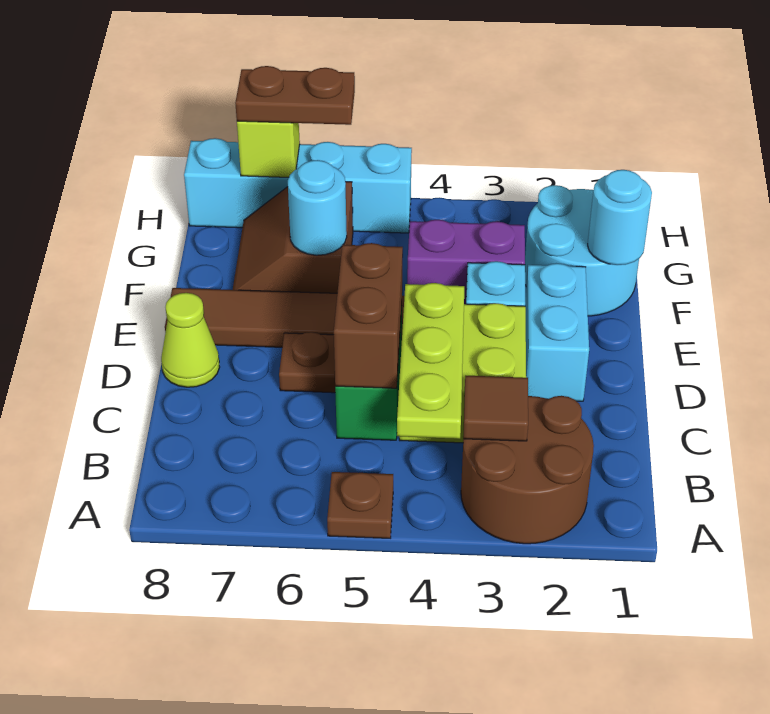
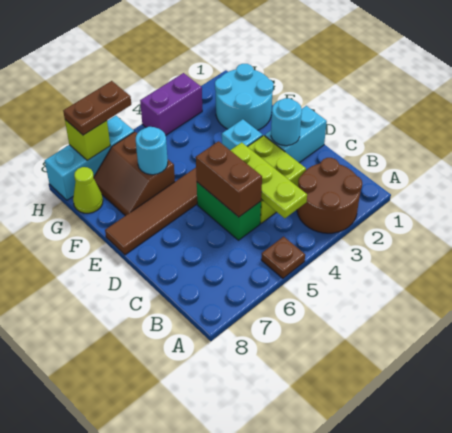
brown tile B3 level 2 -> none
cyan brick D2:E2 level 1 -> cyan brick D1:D2 level 1
brown plate D6 level 1 -> none
lime cone D8 level 1 -> lime cone G8 level 1
cyan round brick F1 level 2 -> cyan round brick D2 level 2
purple brick F3:F4 level 1 -> purple brick H3:H4 level 1
cyan brick H5:H8 level 1 -> cyan brick H6:H8 level 1

